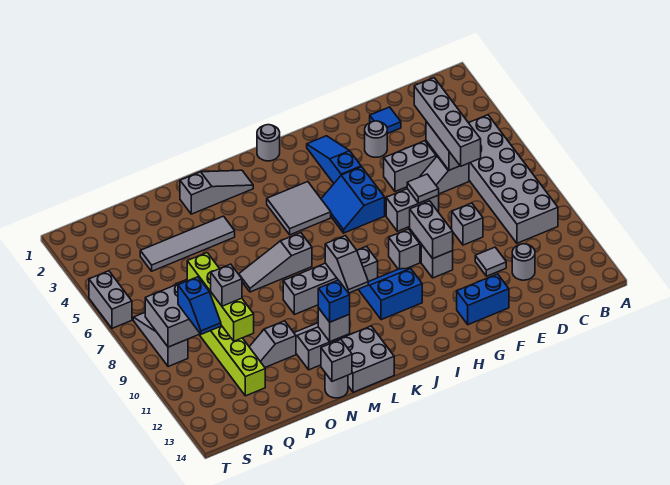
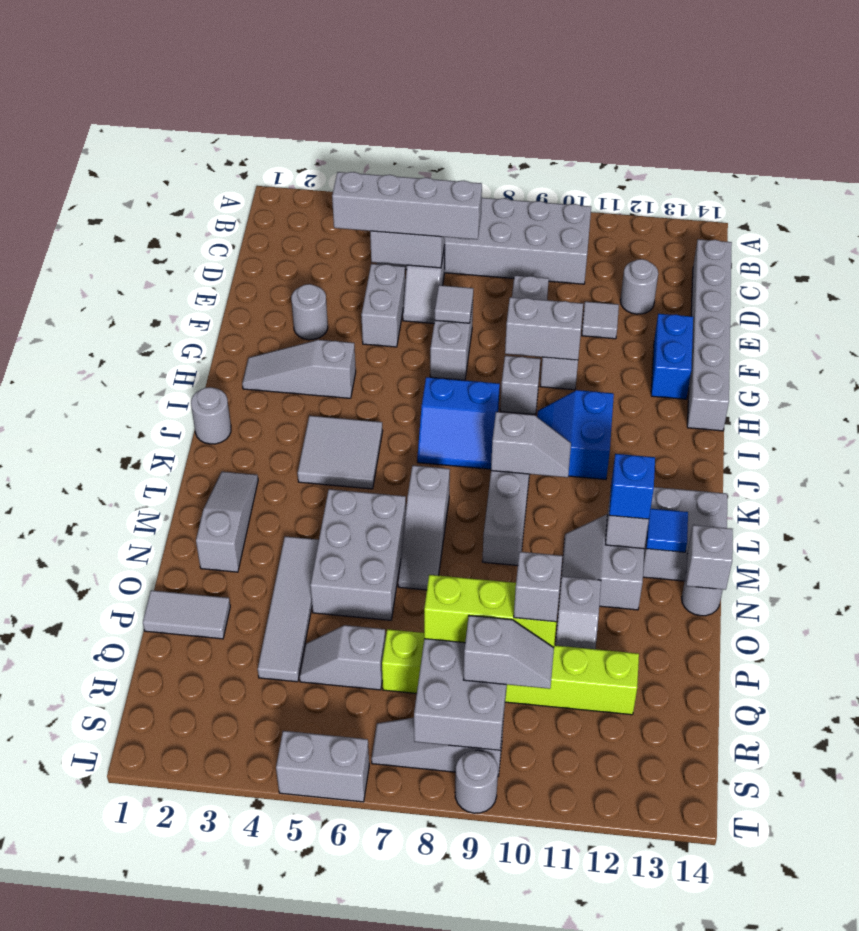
none -> grey brick C14:H14 level 1
blue tile E2 level 1 -> blue tile M13 level 2
blue slope H2:H4 level 1 top 4 -> grey slope H2:H4 level 1 top 4
blue slope H5:I6 level 1 top H -> blue slope I7:J8 level 1 top I
none -> grey brick M5:O6 level 1
none -> grey tile P1:P2 level 1
none -> grey slope Q5:Q6 level 1 top 6
lime brick Q8:Q11 level 3 -> lime brick Q8:Q10 level 3
blue slope R9:R10 level 3 top 9 -> grey slope R9:R10 level 3 top 9
none -> grey round brick T9 level 1

